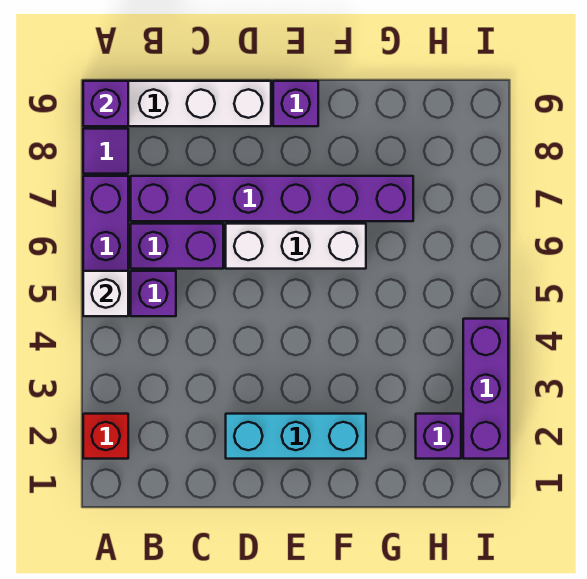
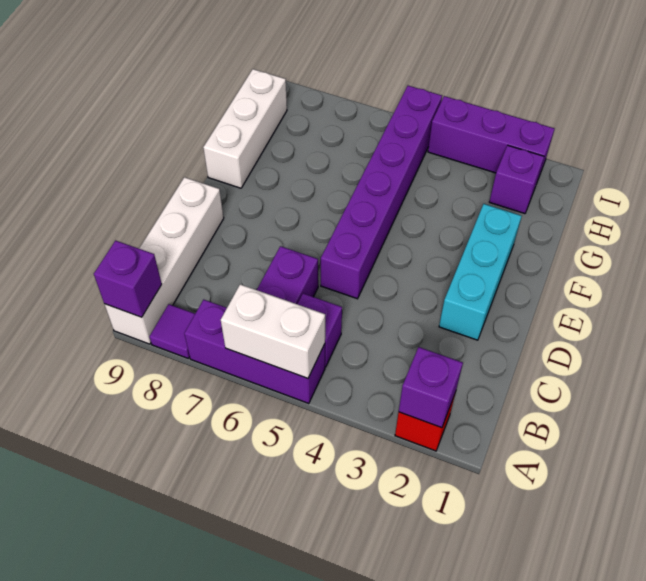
white brick A5 level 2 -> white brick A5:A6 level 2
purple brick B7:G7 level 1 -> purple brick D5:I5 level 1
white brick D6:F6 level 1 -> white brick F9:H9 level 1
purple brick E9 level 1 -> purple brick A2 level 2

